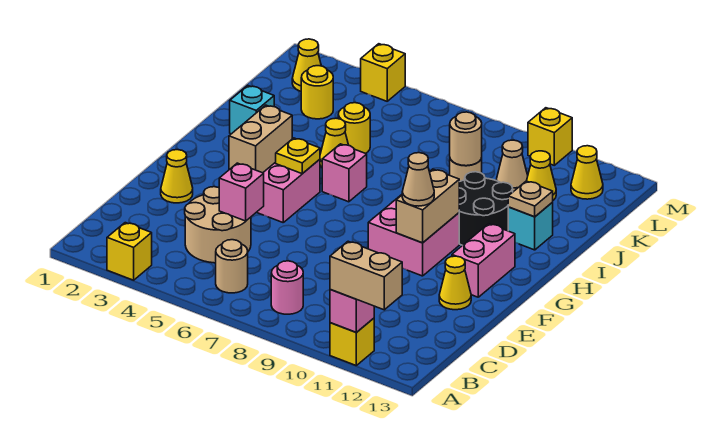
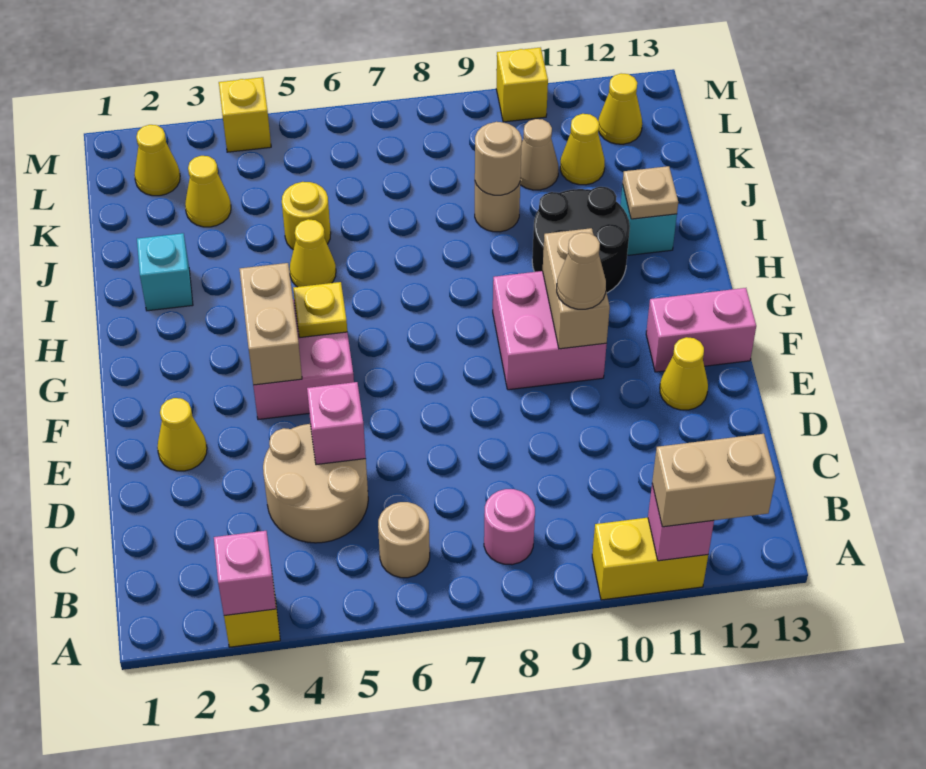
yellow brick A11 level 1 -> yellow brick A10:A11 level 1
pink brick F12:G12 level 1 -> pink brick F12:F13 level 1
pink brick H6 level 1 -> pink brick A3 level 2
yellow round brick K3 level 1 -> yellow cone K3 level 1

